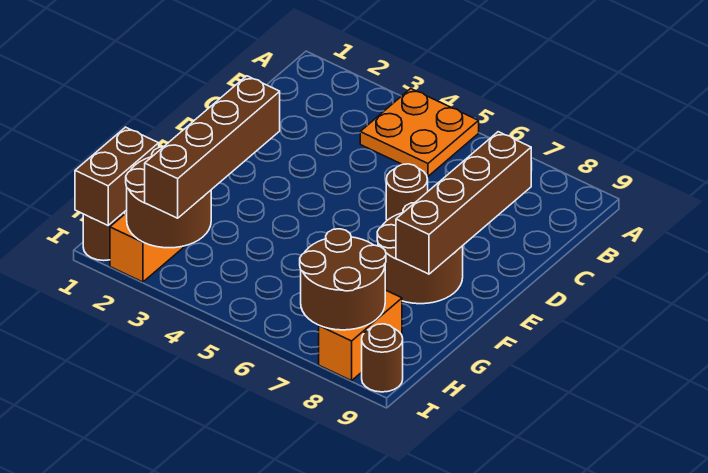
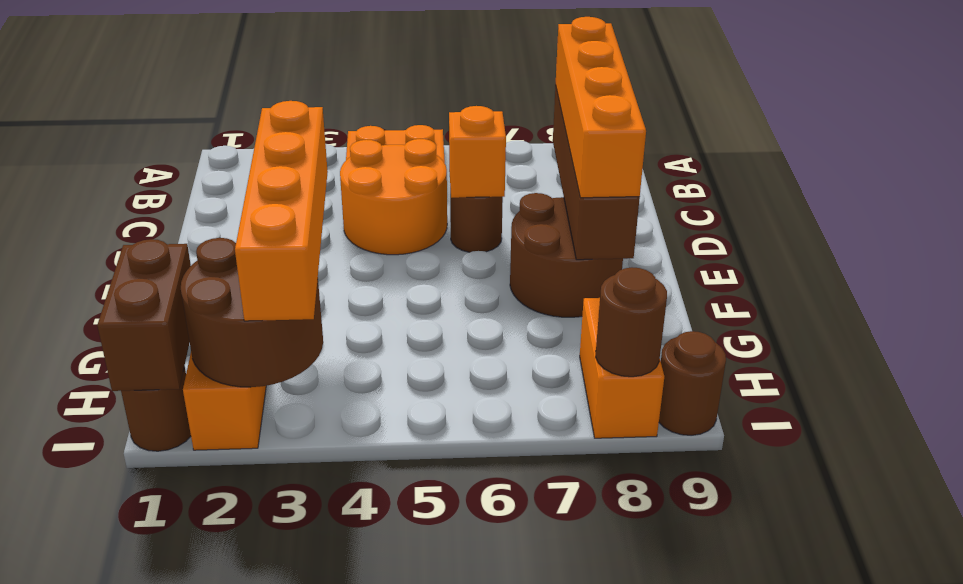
none -> orange round brick C4:D5 level 1
none -> orange brick C8:F8 level 3
none -> orange brick D6 level 2
brown brick F3:I3 level 3 -> orange brick F3:I3 level 3
brown round brick H7:I8 level 2 -> brown round brick I8 level 2

